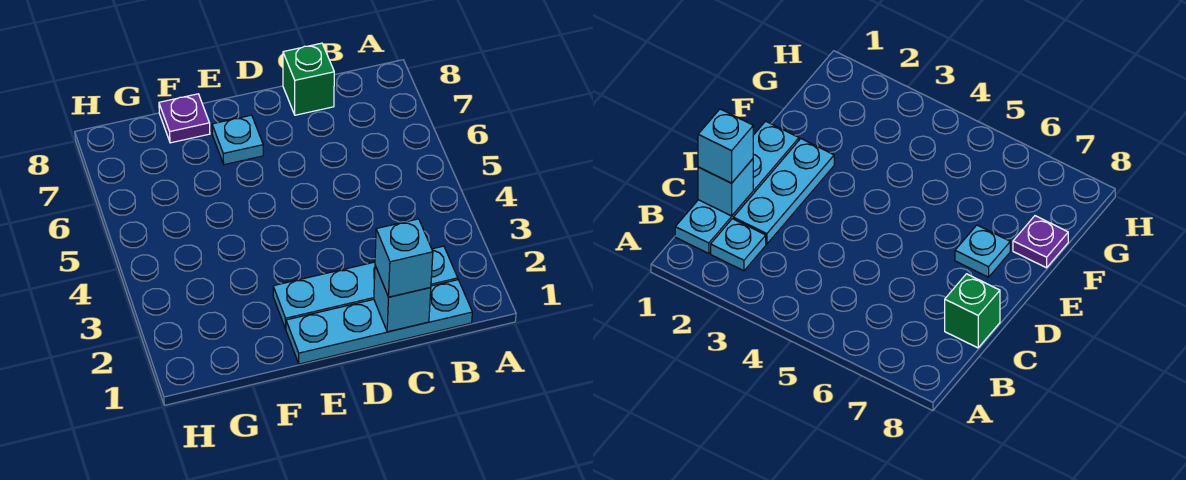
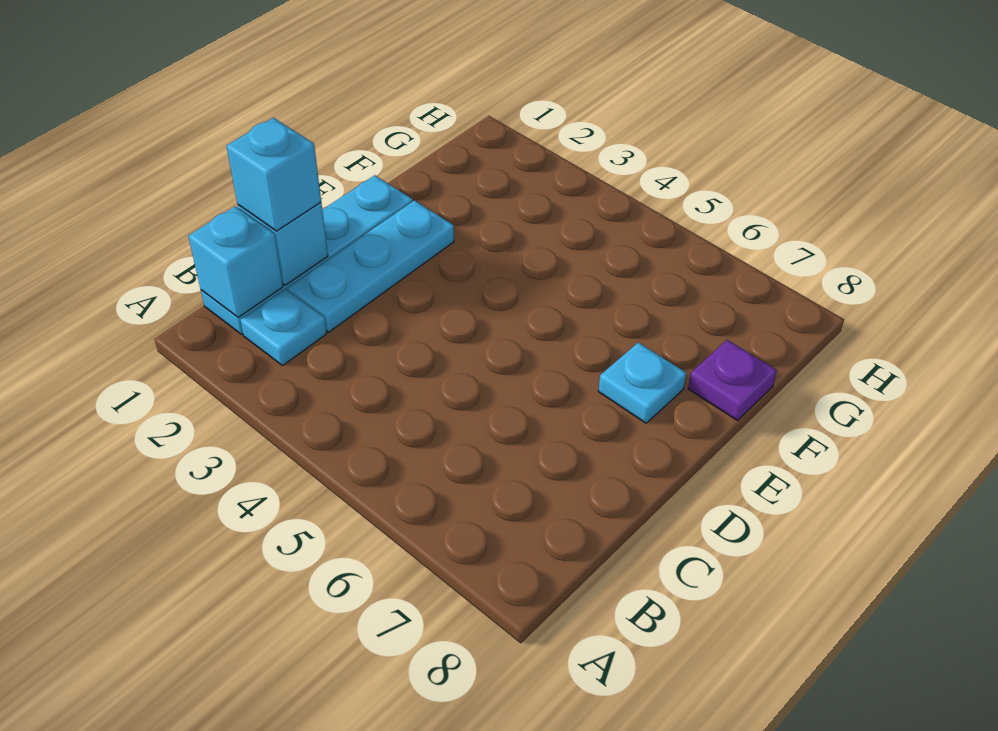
none -> cyan brick B1 level 2
green brick C8 level 1 -> none

